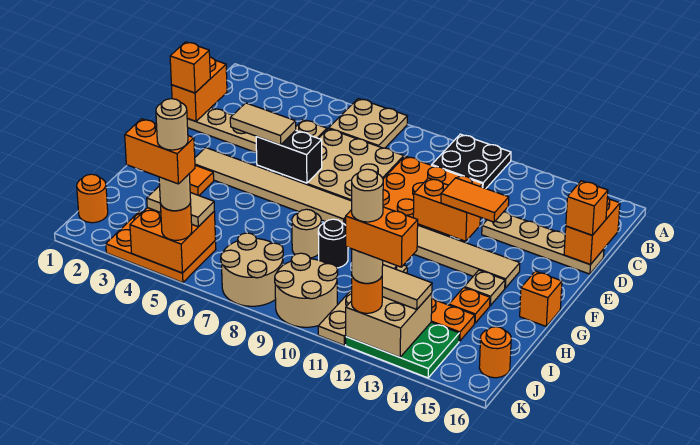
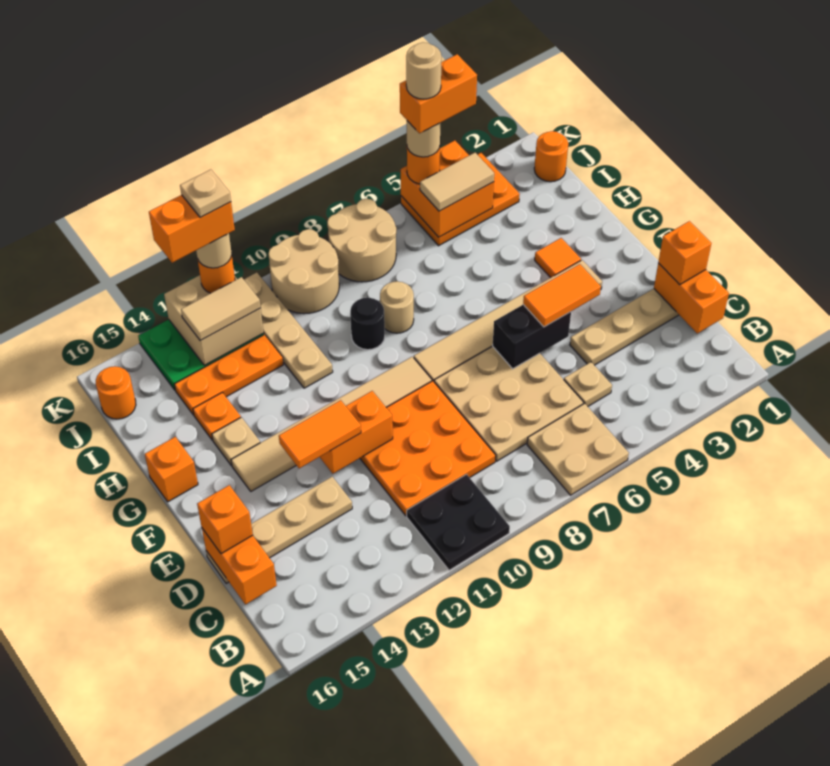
tan tile E4:E5 level 3 -> orange tile E4:E5 level 3
tan round brick K12 level 6 -> tan plate K12 level 6

